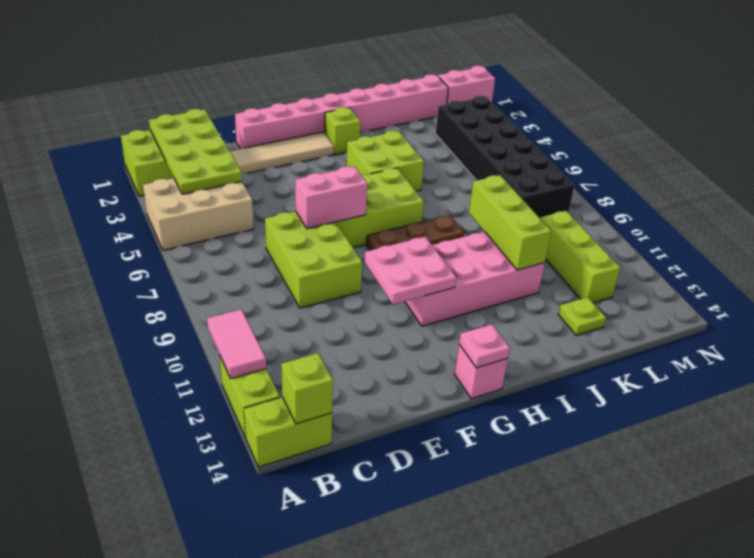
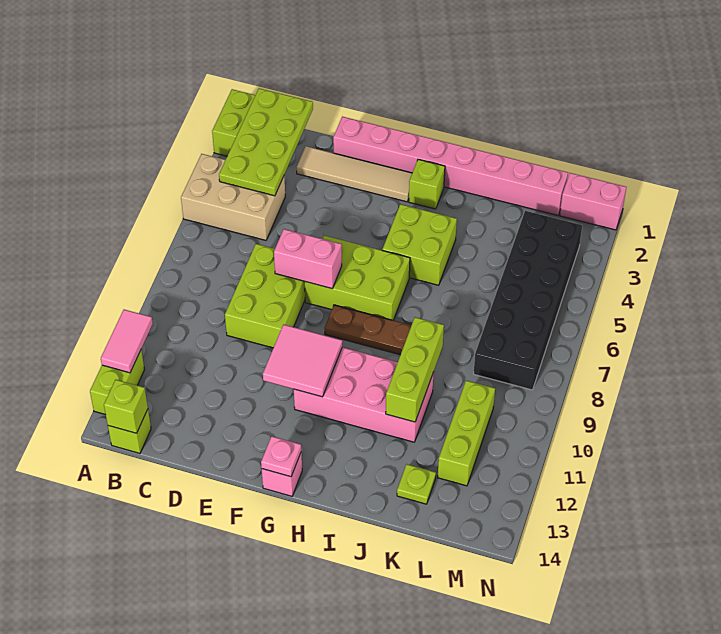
lime brick A14:B14 level 1 -> lime brick B14 level 1
pink plate F10:G11 level 2 -> pink tile F10:G11 level 2

